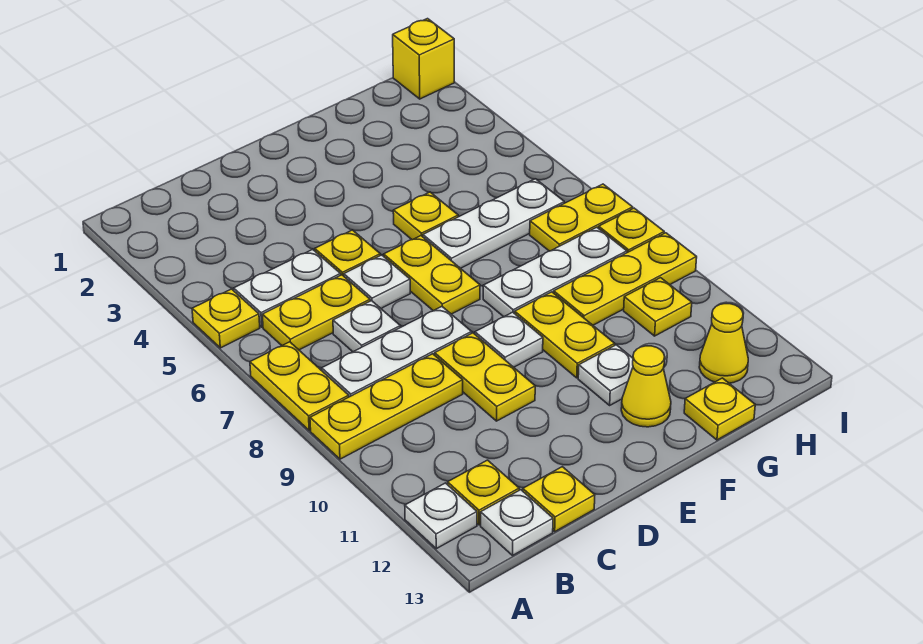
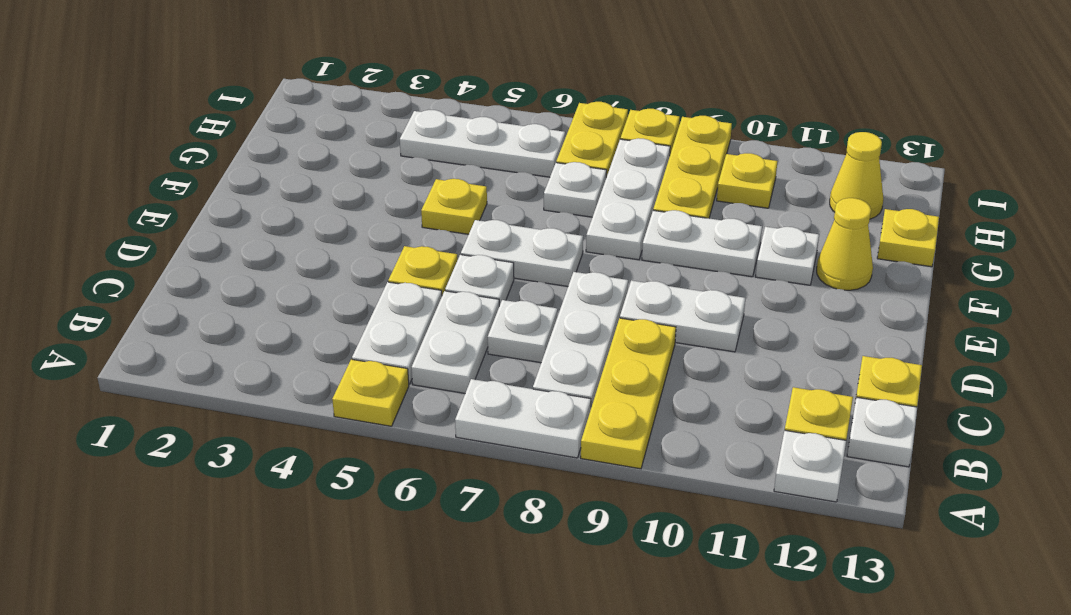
yellow plate A7:A8 level 1 -> white plate A7:A8 level 1
yellow plate B6:C6 level 1 -> white plate B6:C6 level 1
yellow plate D9:D10 level 1 -> white plate D9:D10 level 1
yellow plate E6:E7 level 1 -> white plate E6:E7 level 1
white plate E9 level 1 -> white plate G7 level 1
white plate F6:H6 level 1 -> white plate H4:H6 level 1
yellow plate F9:F10 level 1 -> white plate F9:F10 level 1
yellow brick I1 level 1 -> none

